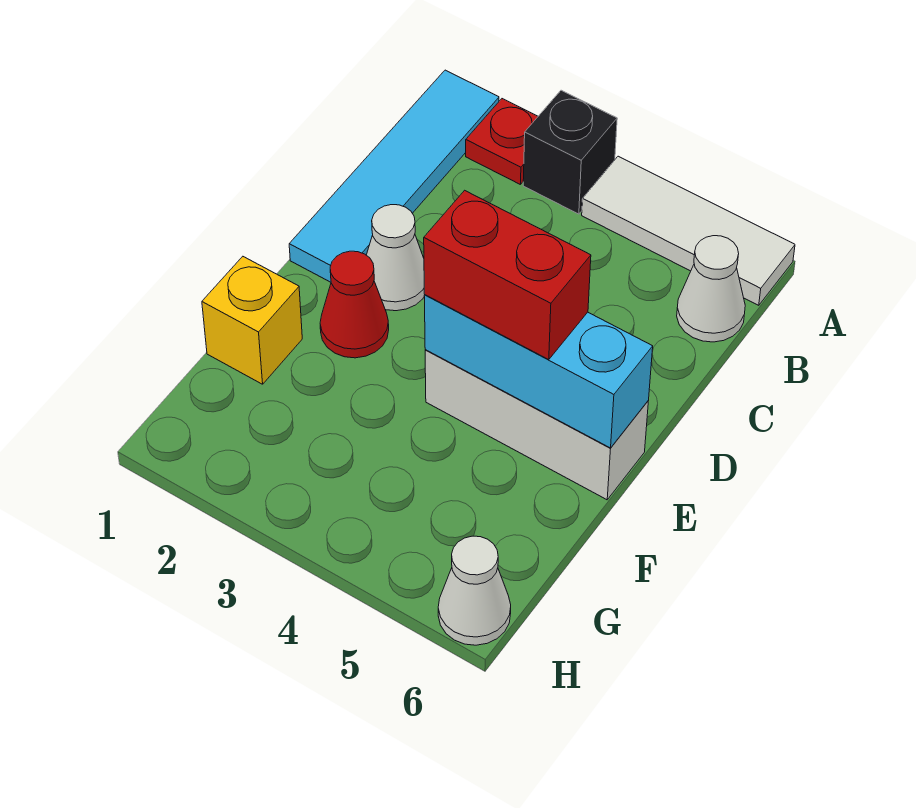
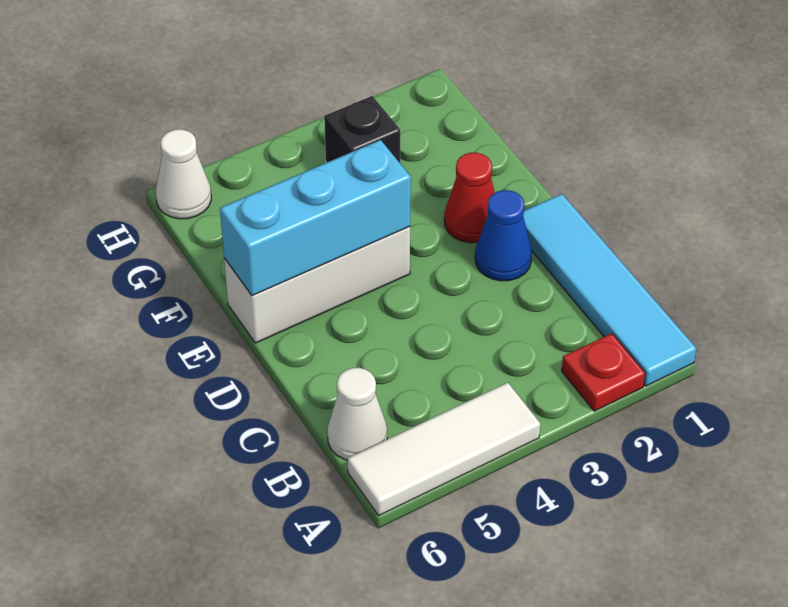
black brick A3 level 1 -> black brick G3 level 1
white cone D2 level 1 -> blue cone D2 level 1
red brick E4:E5 level 3 -> none
yellow brick F1 level 1 -> none

